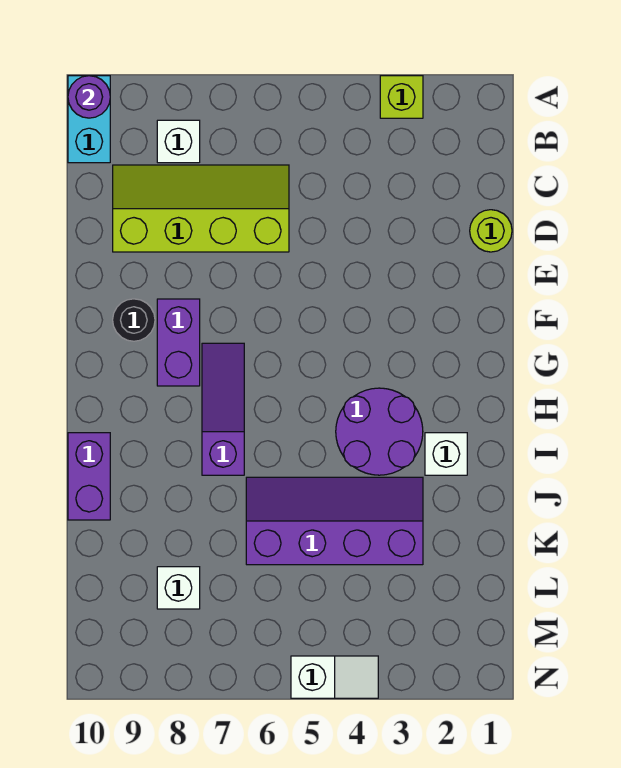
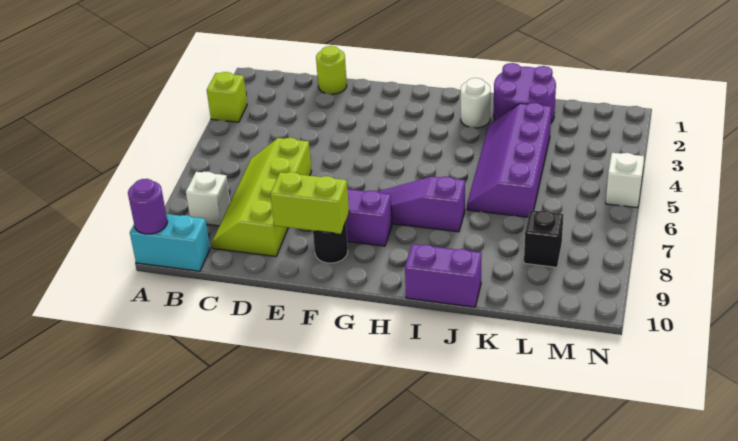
none -> lime brick E9:F9 level 2
purple round brick H3:I4 level 1 -> purple round brick J1:K2 level 1
white brick I2 level 1 -> white round brick I2 level 1
white brick L8 level 1 -> black brick L8 level 1

